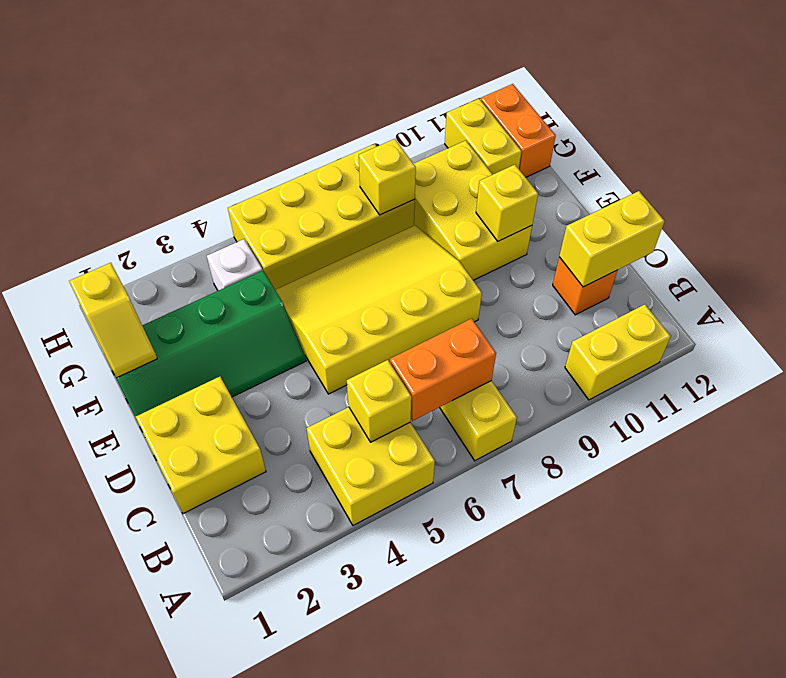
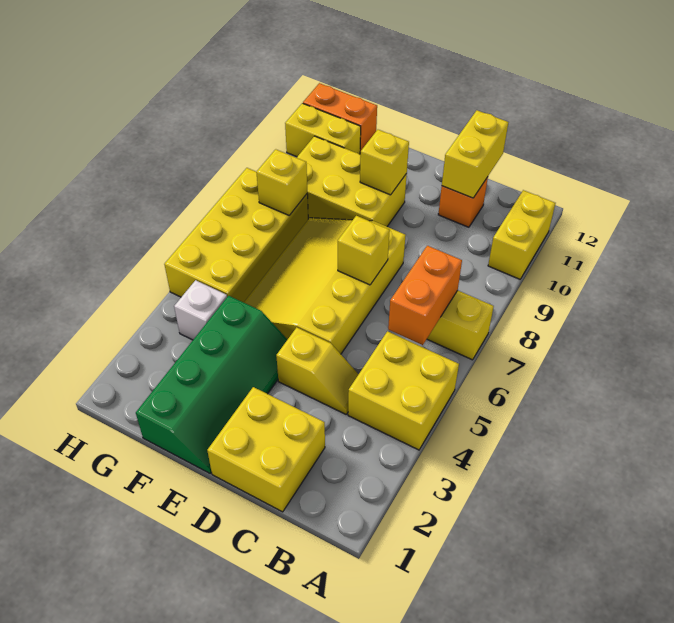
yellow brick B5 level 2 -> yellow brick D7 level 2
yellow slope F1:G1 level 2 top G -> yellow slope C4:D4 level 1 top D

